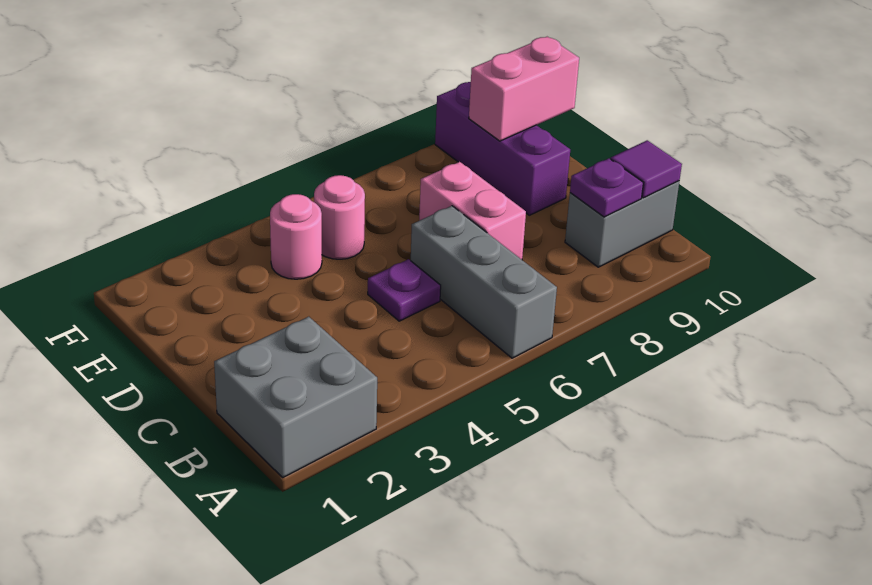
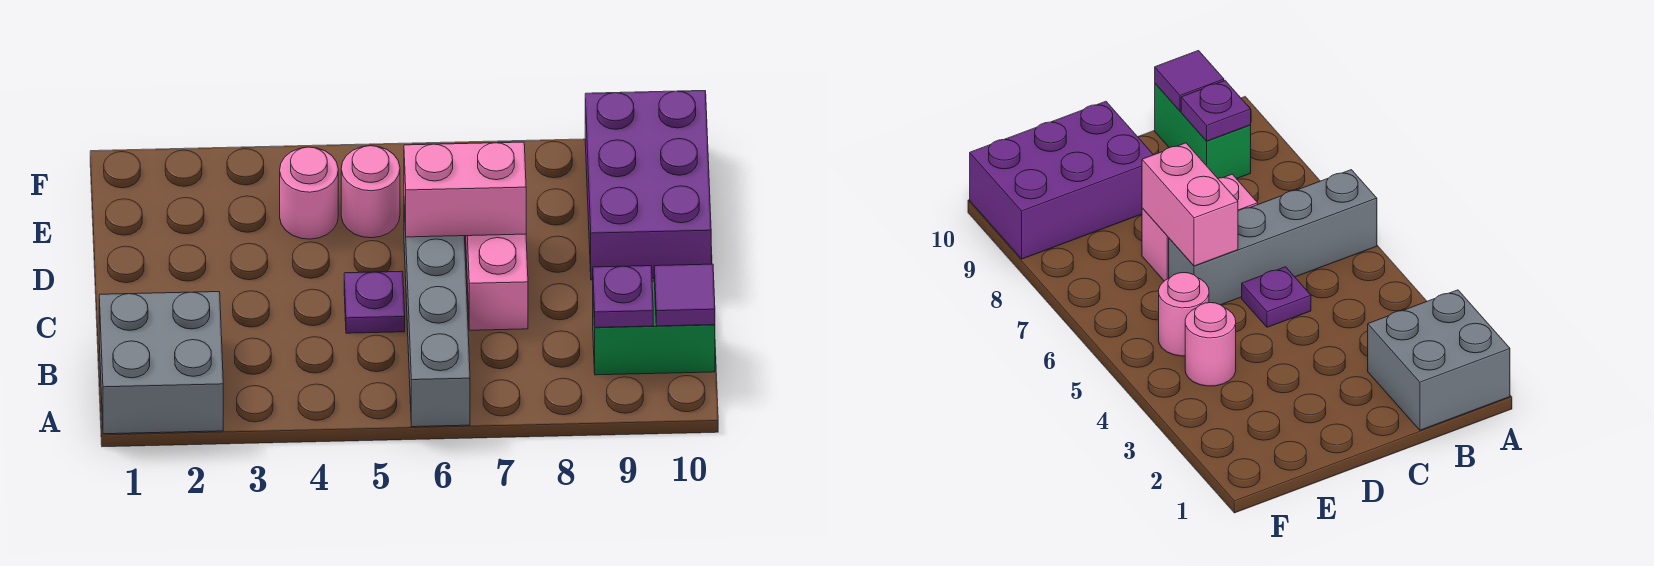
grey brick A6:C6 level 1 -> grey brick A6:D6 level 1
grey brick B9:B10 level 1 -> green brick B9:B10 level 1
purple brick D9:F9 level 1 -> purple brick D9:F10 level 1
pink brick E9:E10 level 2 -> pink brick D6:D7 level 2

